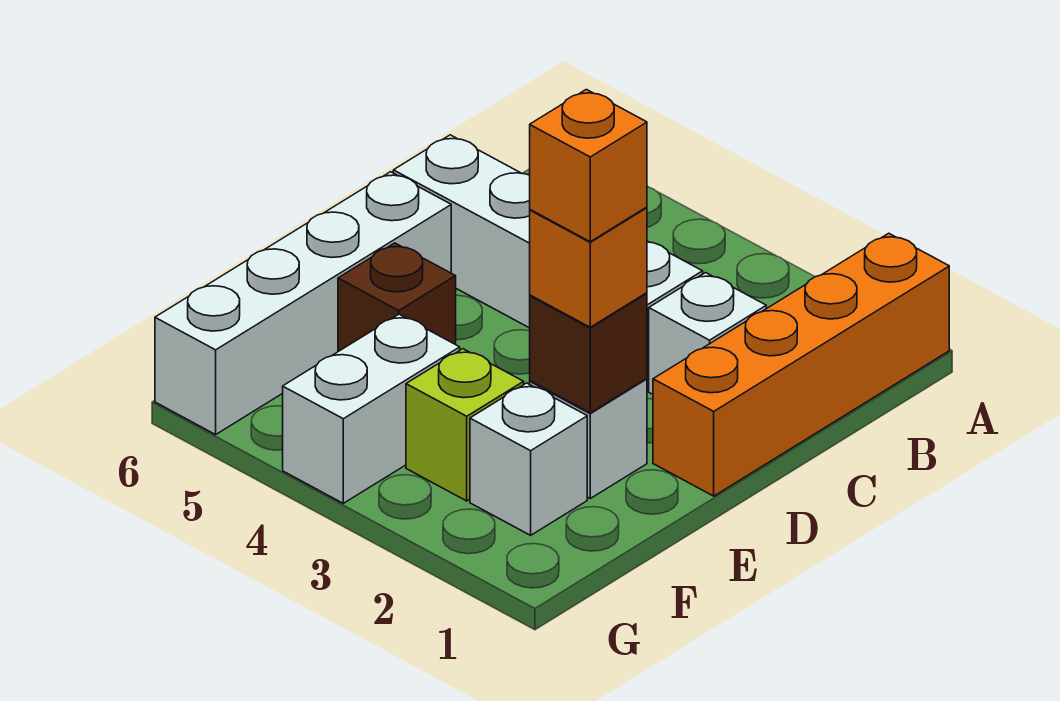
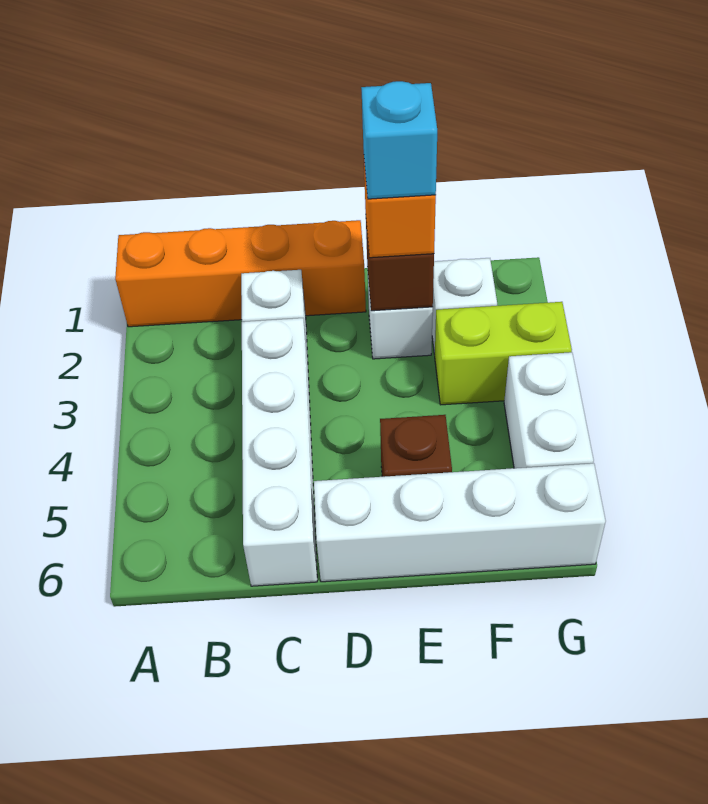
orange brick E2 level 4 -> cyan brick E2 level 4
lime brick F3 level 1 -> lime brick F3:G3 level 1
white brick F4:G4 level 1 -> white brick G4:G5 level 1

